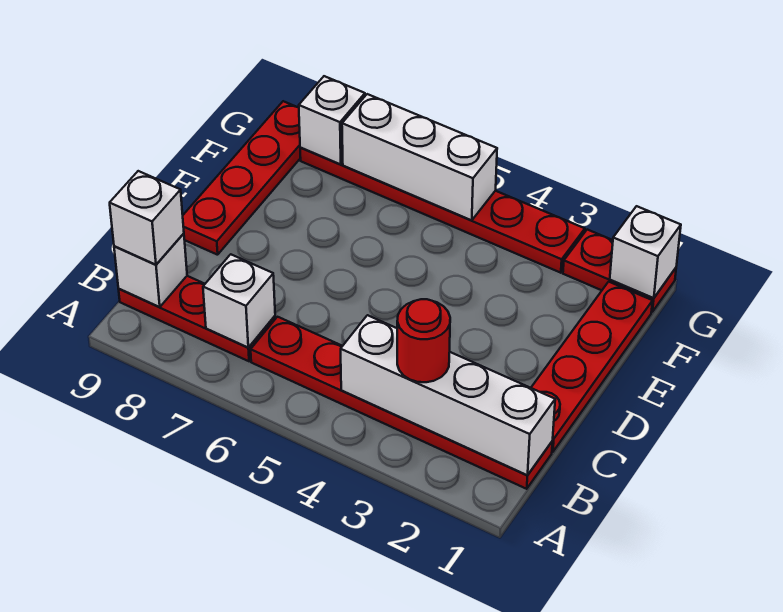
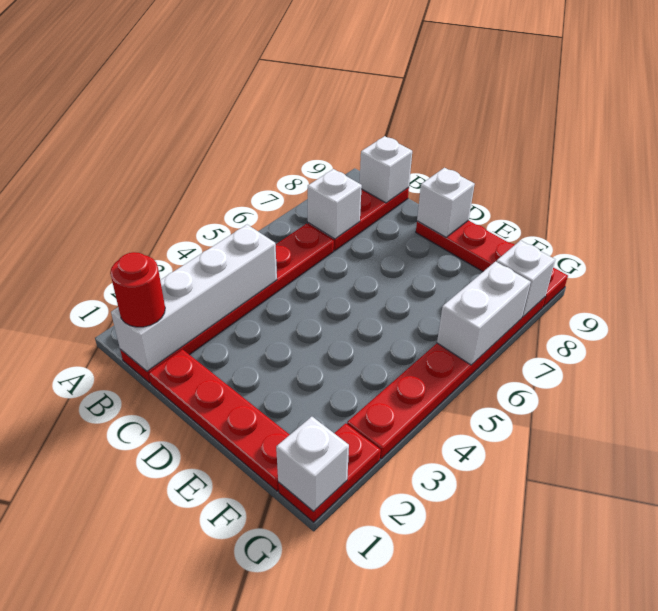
red round brick B3 level 3 -> red round brick B1 level 3
white brick B9 level 3 -> white brick D9 level 2
white brick G5:G7 level 2 -> white brick G6:G7 level 2

